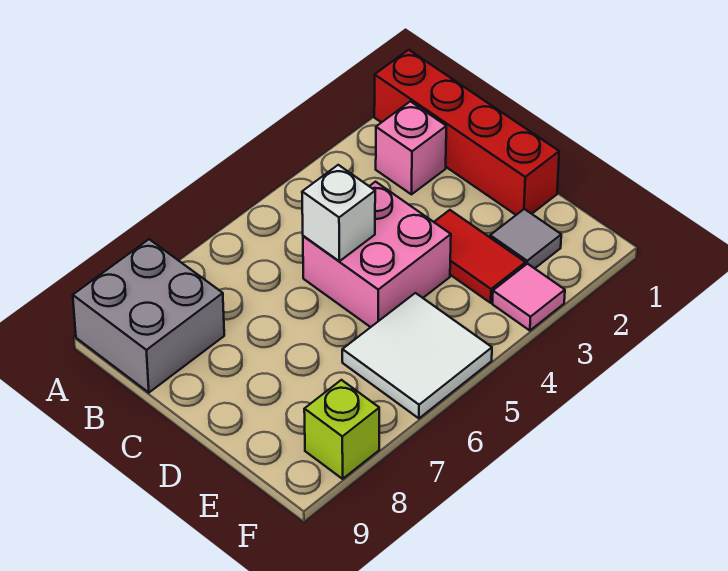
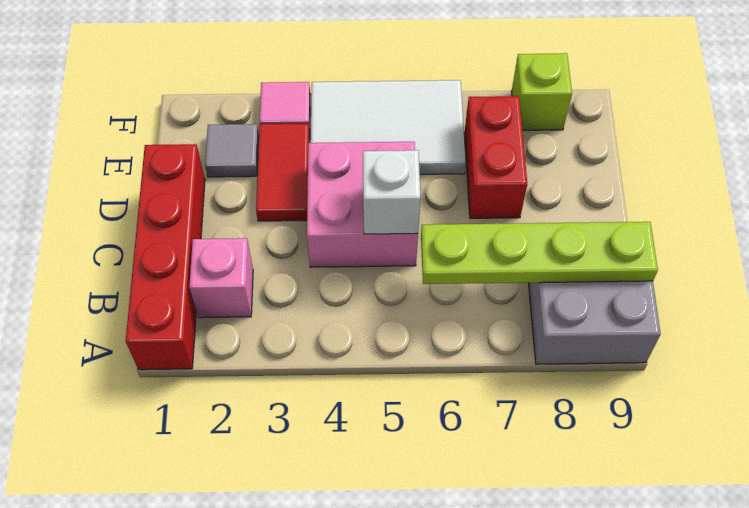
none -> lime plate B6:B9 level 2
none -> red brick D7:E7 level 1
white tile E5:F6 level 1 -> white tile E4:F6 level 1

